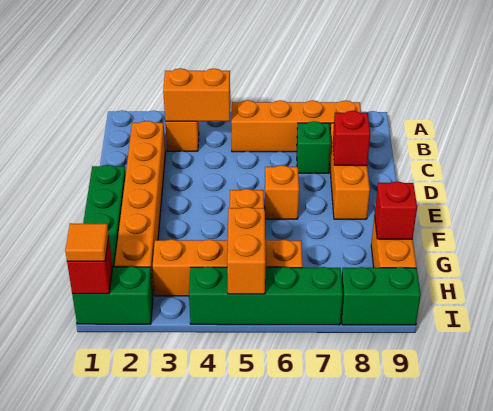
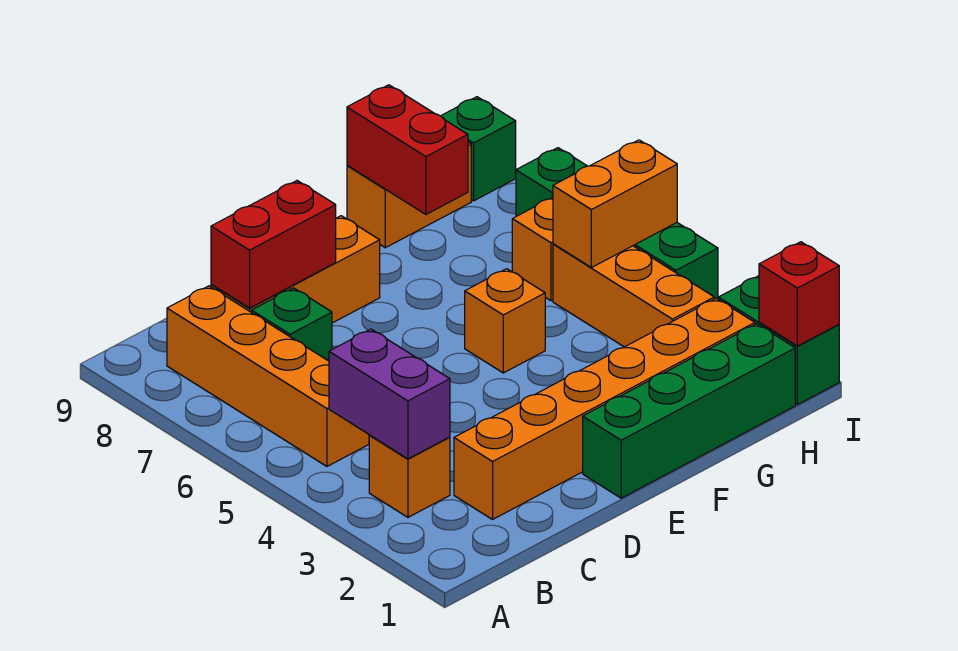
orange brick B3:B4 level 2 -> purple brick B3:B4 level 2
red brick D8 level 2 -> red brick C8:D8 level 2
orange brick E6 level 1 -> none
red brick G9 level 2 -> red brick G8:G9 level 2
orange tile I1 level 3 -> none
green brick I8:I9 level 1 -> green brick I9 level 1

